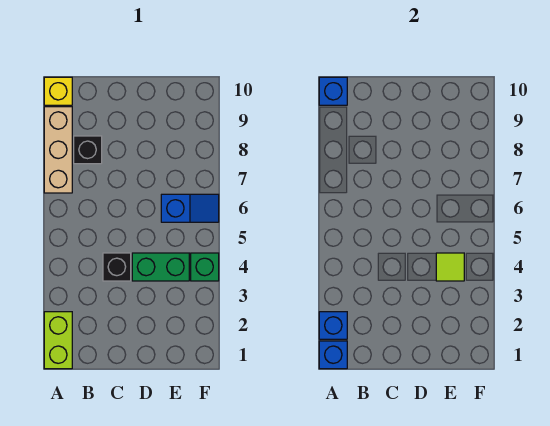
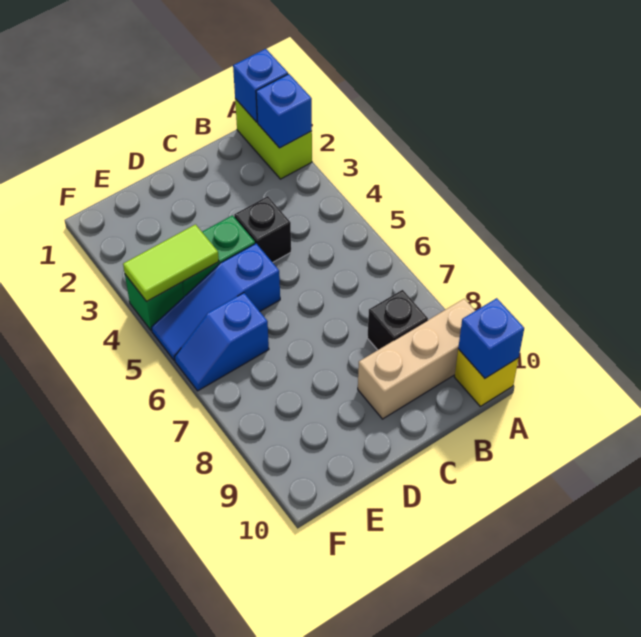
tan brick A7:A9 level 1 -> tan brick A9:C9 level 1
none -> blue slope D5:F5 level 1 top D
lime tile E4 level 2 -> lime tile E4:F4 level 2

